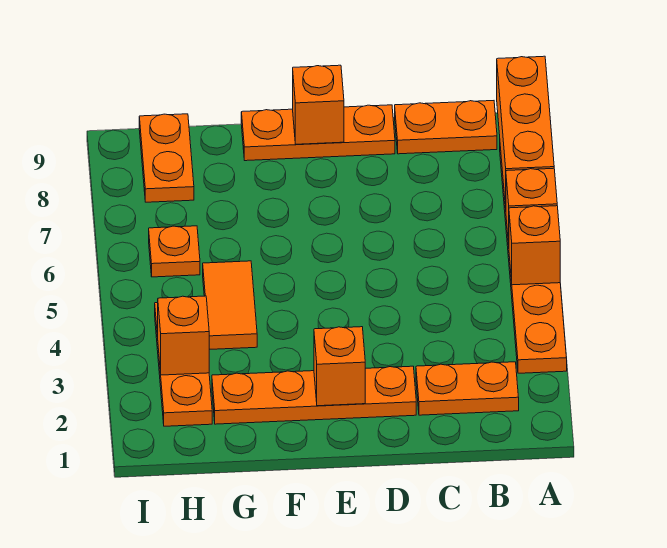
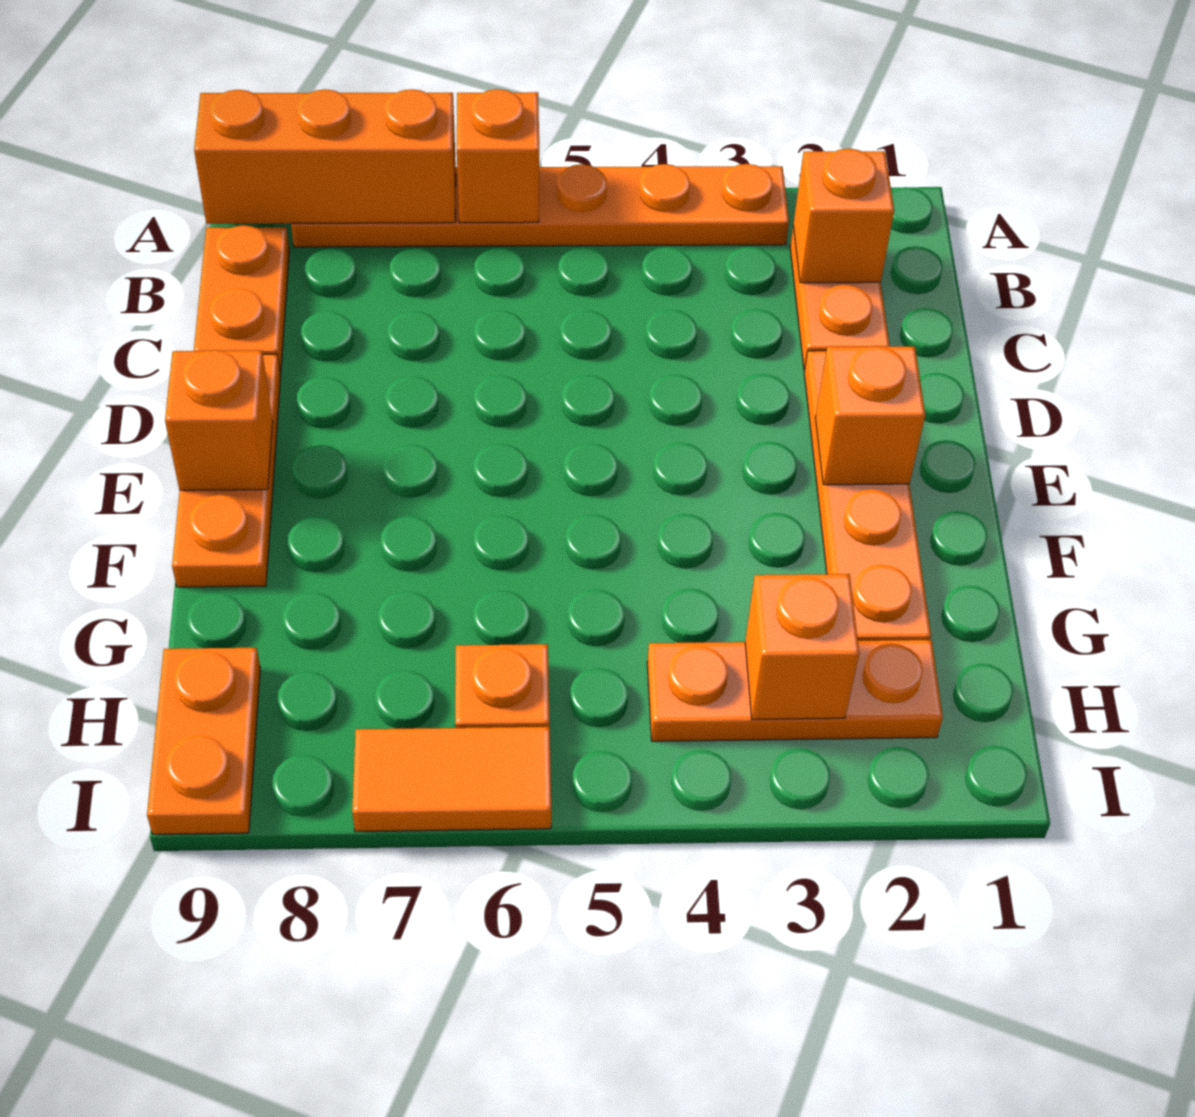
orange brick A5 level 2 -> orange brick B2 level 2
orange tile G4:G5 level 1 -> orange tile I6:I7 level 1
orange plate H8:H9 level 1 -> orange plate H9:I9 level 1

